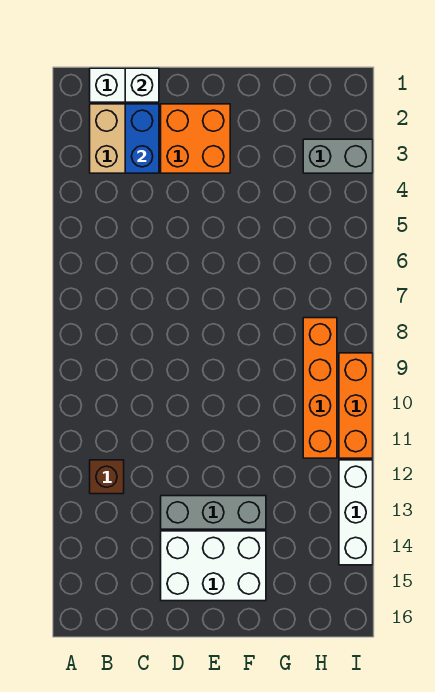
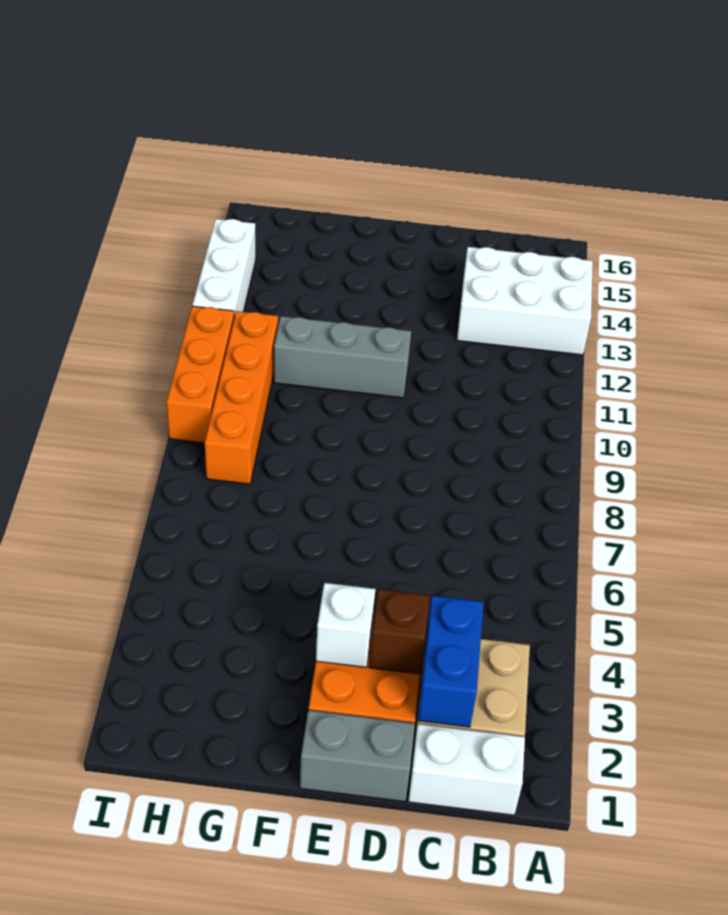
brown brick B12 level 1 -> brown brick D3 level 2
white brick C1 level 2 -> white brick E3 level 2
grey brick D13:F13 level 1 -> grey brick E11:G11 level 1
white brick D14:F15 level 1 -> white brick A13:C14 level 1
grey brick H3:I3 level 1 -> grey brick D1:E1 level 1

